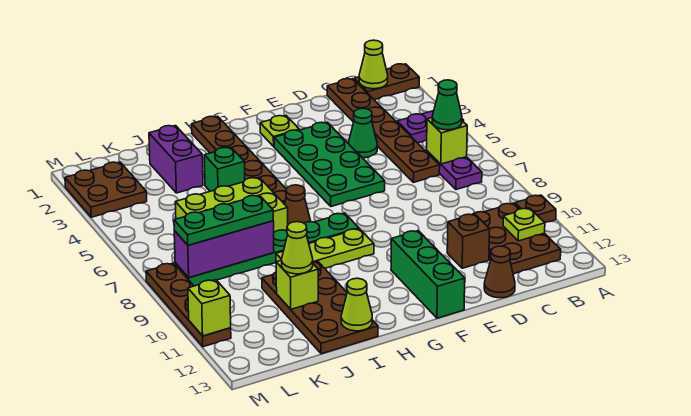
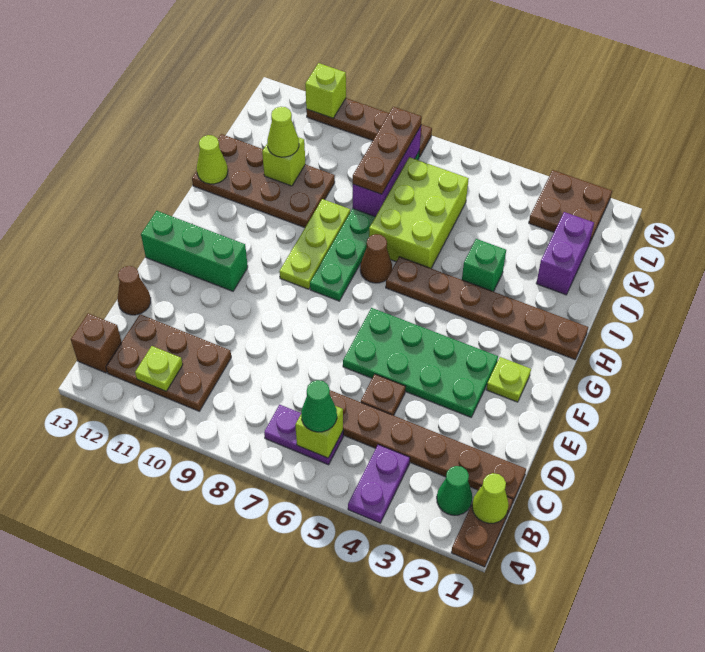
brown plate A10 level 1 -> brown plate D5 level 1
green cone D4 level 1 -> green cone B2 level 1
brown brick D11 level 1 -> brown brick B13 level 1
purple brick J2:J3 level 1 -> purple brick J2:K2 level 1
green plate J8:L8 level 3 -> brown plate J8:L8 level 3

